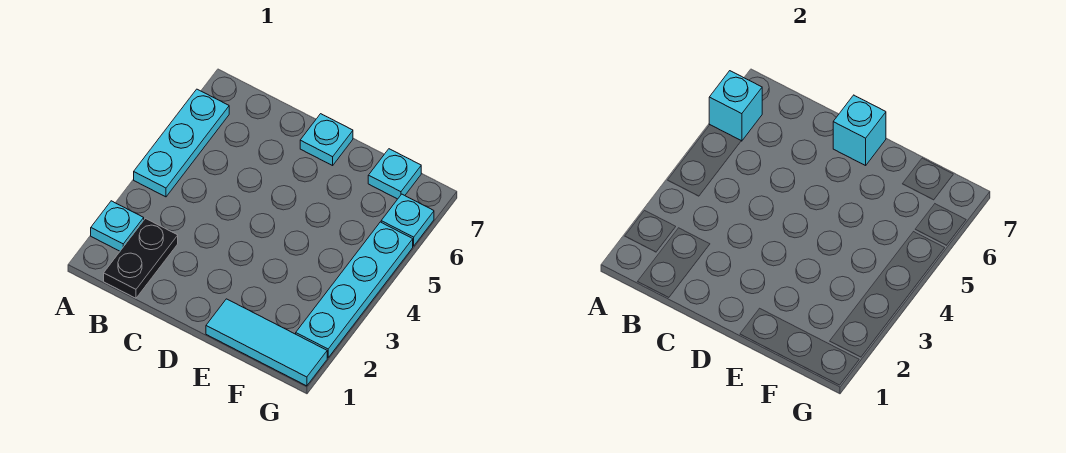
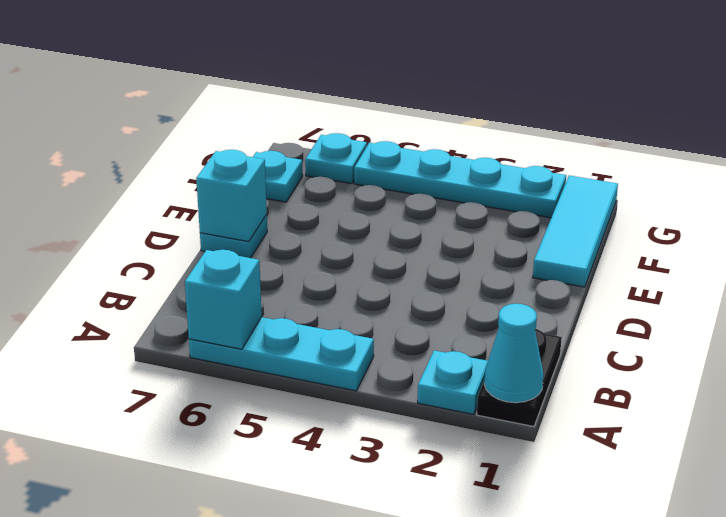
none -> cyan cone A1 level 2
black plate B1:B2 level 1 -> black plate A1:B1 level 1

